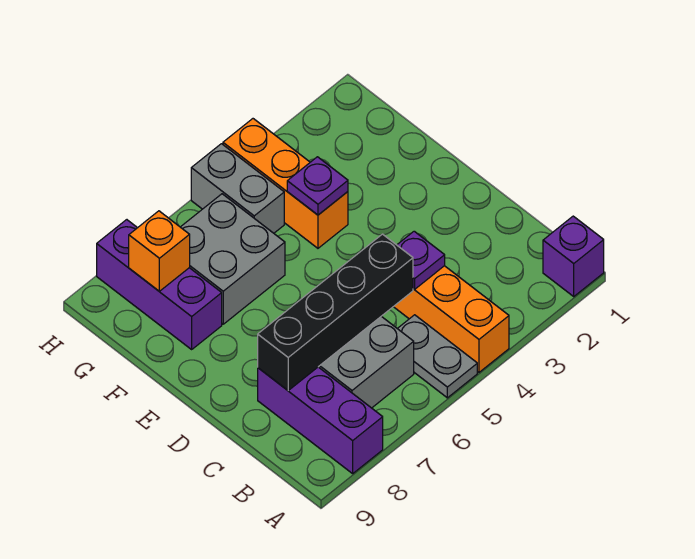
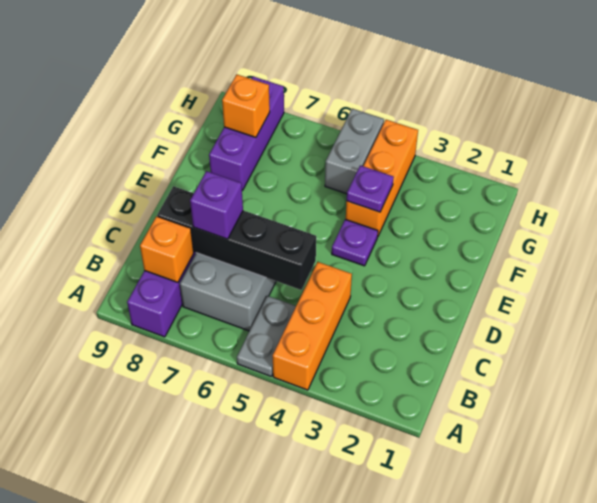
purple brick A1 level 1 -> purple brick C7 level 3
none -> orange brick B8 level 2
purple plate C4 level 2 -> purple plate E4 level 1
grey brick F6:G7 level 1 -> none

